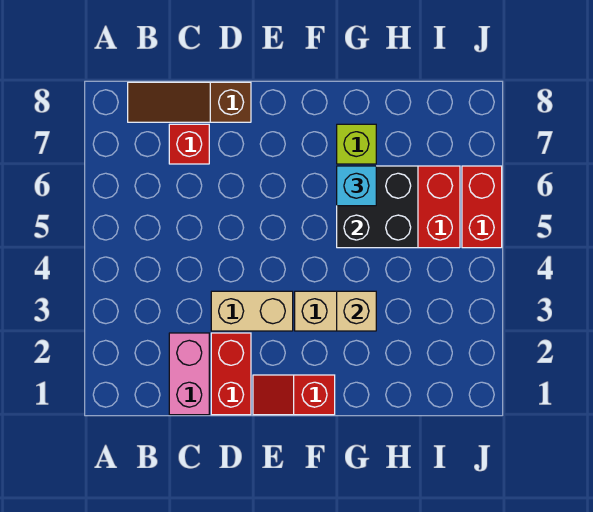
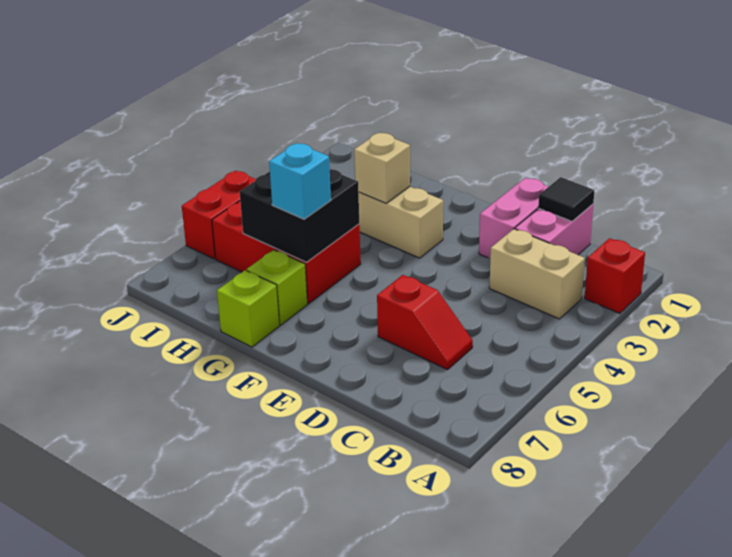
brown slope B8:D8 level 1 top D -> none
none -> black tile C1 level 2
red brick C7 level 1 -> red brick A2 level 1
red brick D1:D2 level 1 -> pink brick D1:D2 level 1
tan brick D3:E3 level 1 -> tan brick B3:C3 level 1
red slope E1:F1 level 1 top F -> red slope C6:D6 level 1 top D
none -> lime brick G8 level 1

